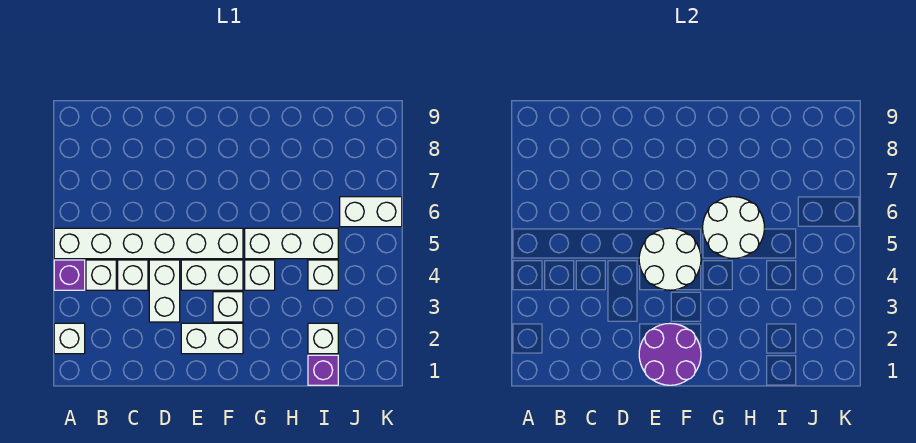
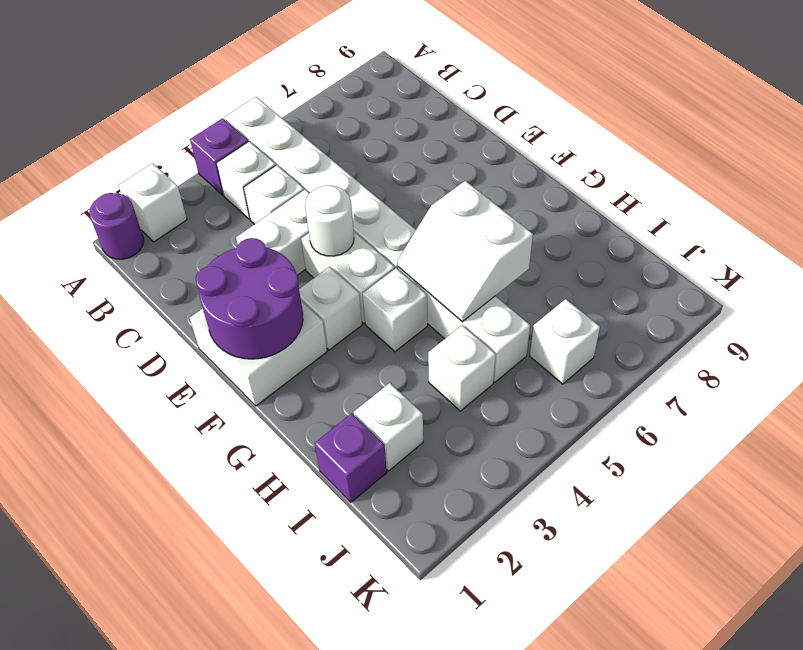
none -> purple round brick A1 level 1
white brick E2:F2 level 1 -> white brick E1:F2 level 1
white round brick E4:F5 level 2 -> white round brick E4 level 2
white round brick G5:H6 level 2 -> white slope G5:H6 level 2 top 6
white brick J6:K6 level 1 -> white brick J6 level 1

